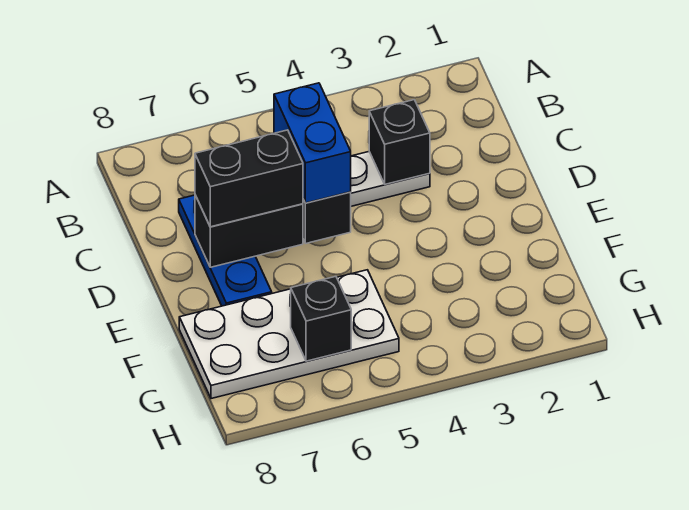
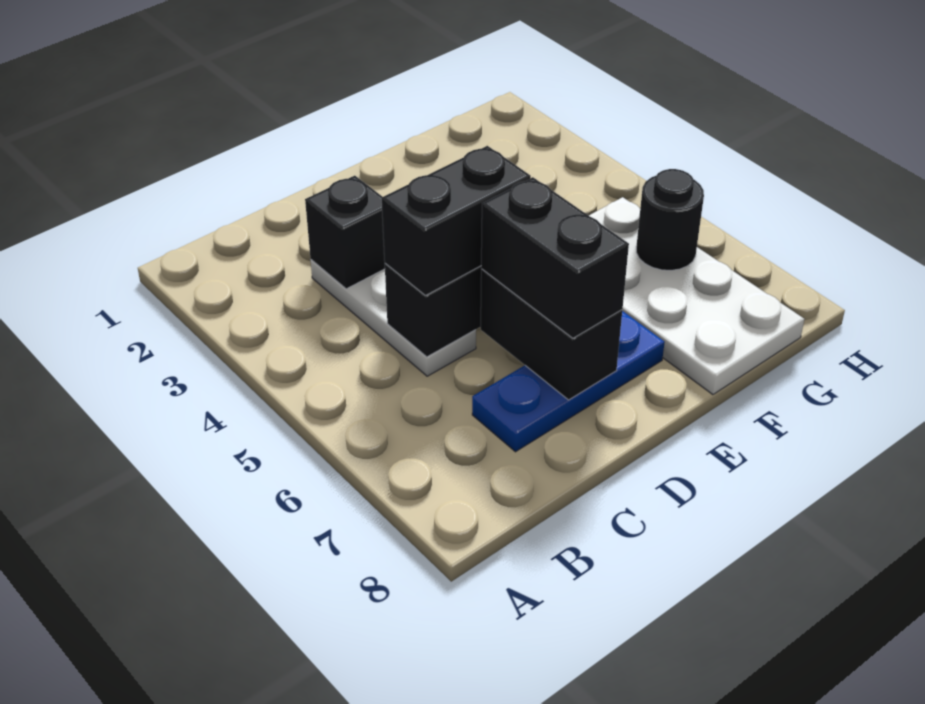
blue brick C5:D5 level 3 -> black brick C5:D5 level 3
black brick G6 level 2 -> black round brick G6 level 2

